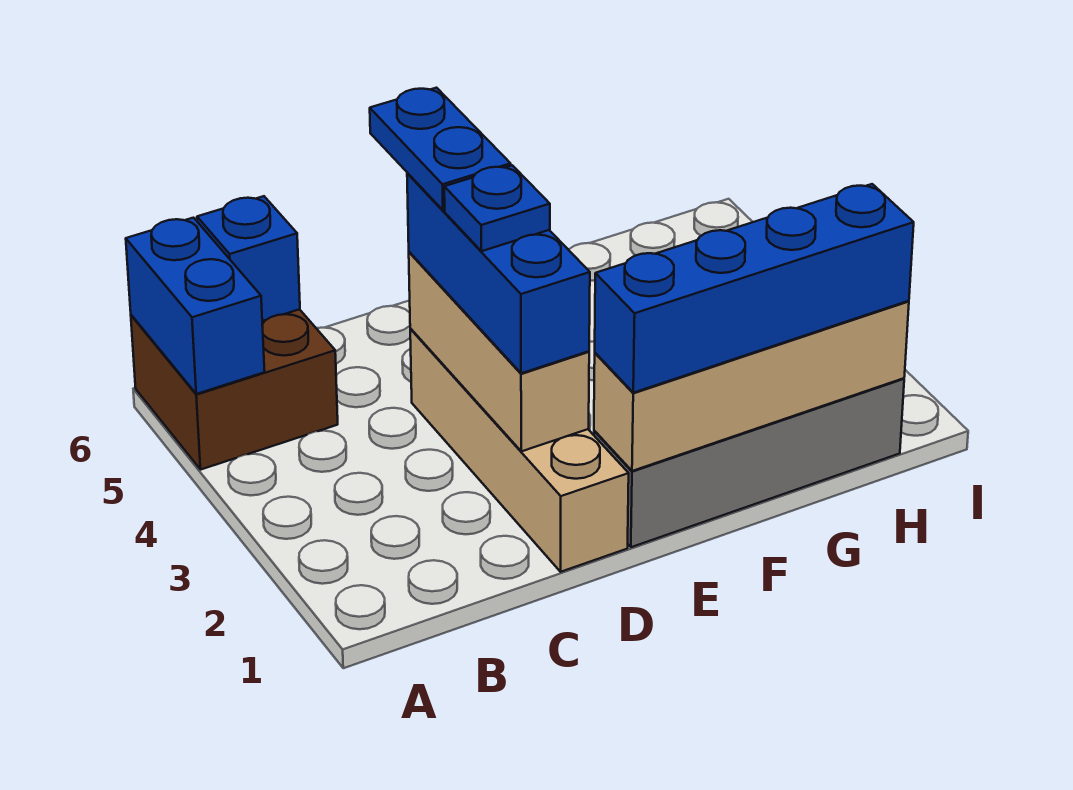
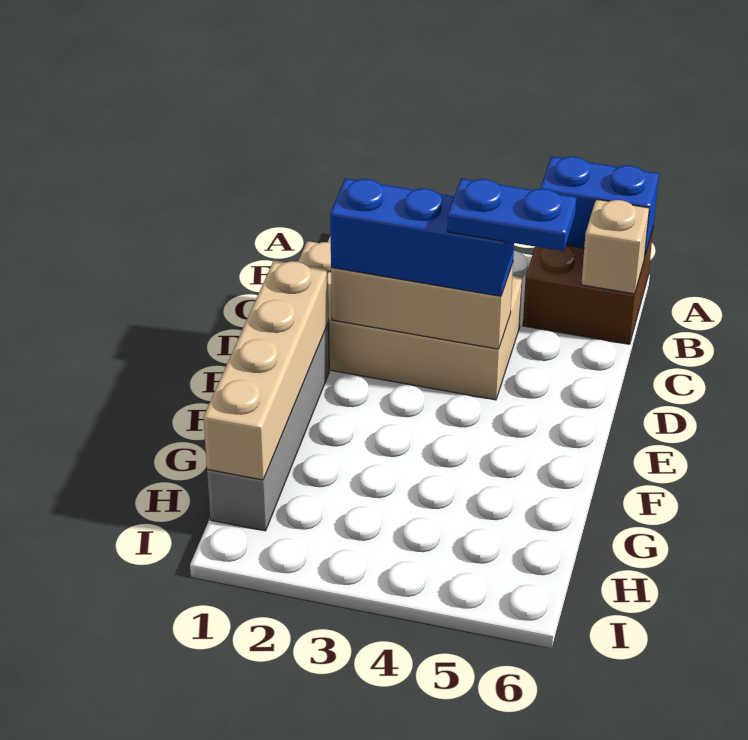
blue brick B6 level 2 -> tan brick B6 level 2
tan brick D1:D4 level 1 -> tan brick C1:D4 level 1
blue plate D3 level 4 -> none
blue brick E1:H1 level 3 -> none

